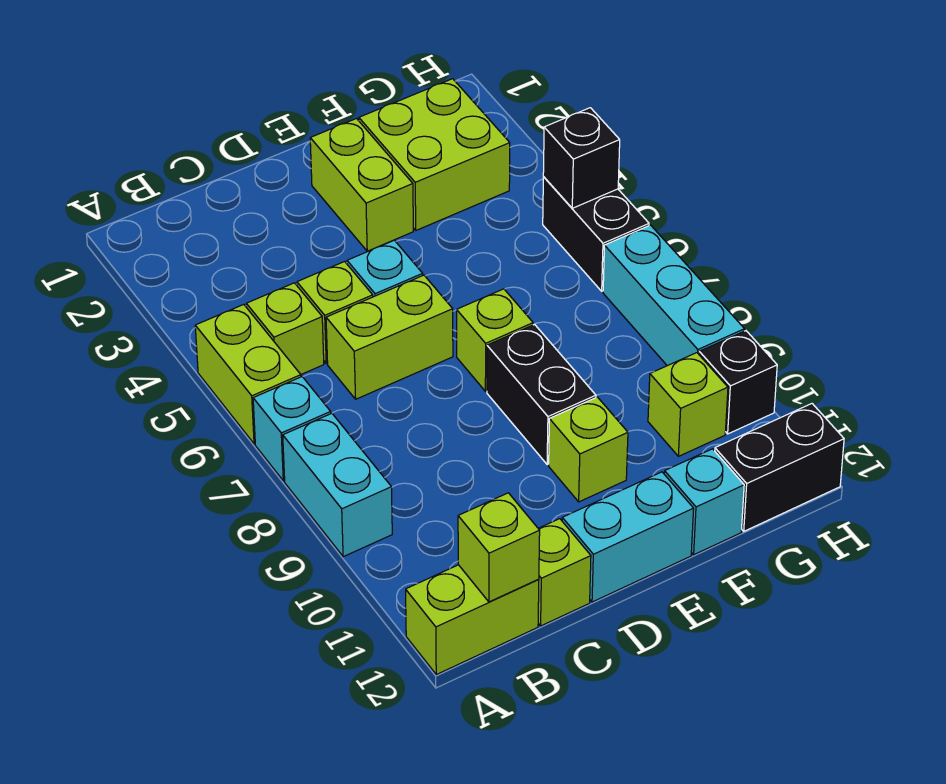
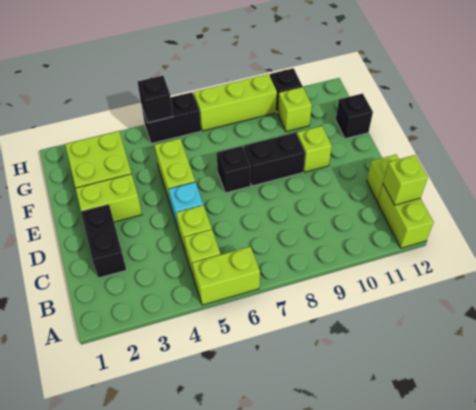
cyan brick A7 level 1 -> none
cyan brick A8:A9 level 1 -> none
lime brick C6:D6 level 1 -> lime brick E5:F5 level 1
cyan brick D12:E12 level 1 -> none
lime brick E7 level 1 -> black brick E7 level 1
cyan brick F12 level 1 -> black brick F12 level 1
black brick G12:H12 level 1 -> black brick C2:D2 level 1
cyan brick H7:H9 level 1 -> lime brick H7:H9 level 1

